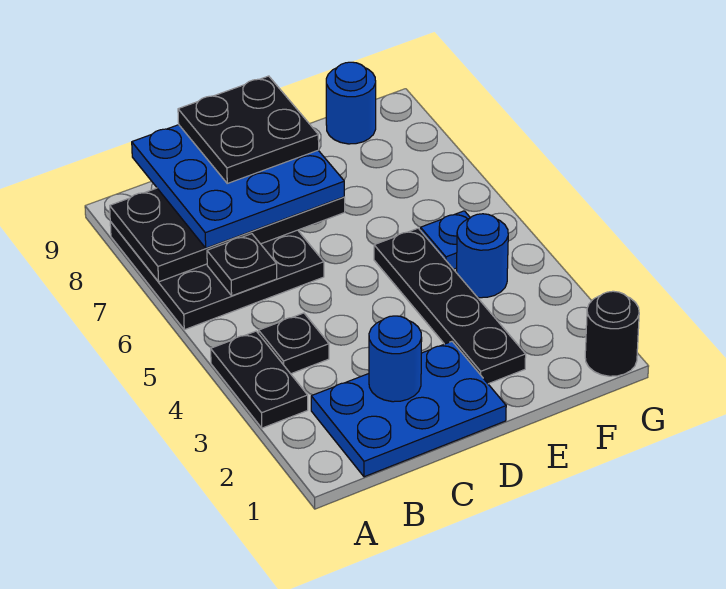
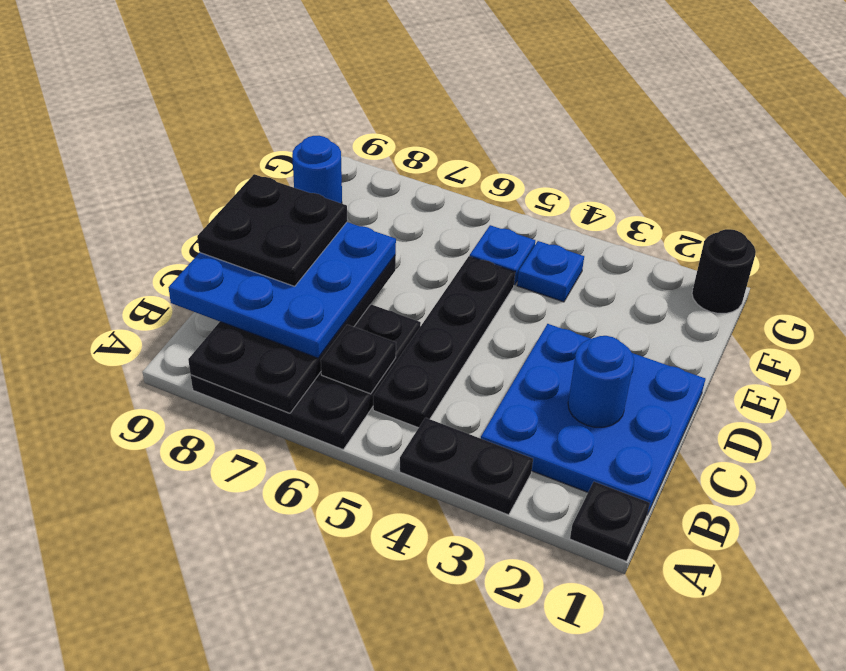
blue plate B1:D2 level 1 -> blue plate B1:D3 level 1
black plate B4 level 1 -> black plate A1 level 1
black plate E2:E5 level 1 -> black plate B5:E5 level 1
blue round brick F4 level 1 -> blue plate F4 level 1

